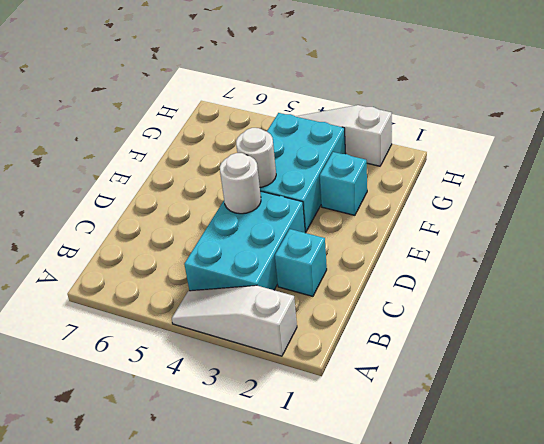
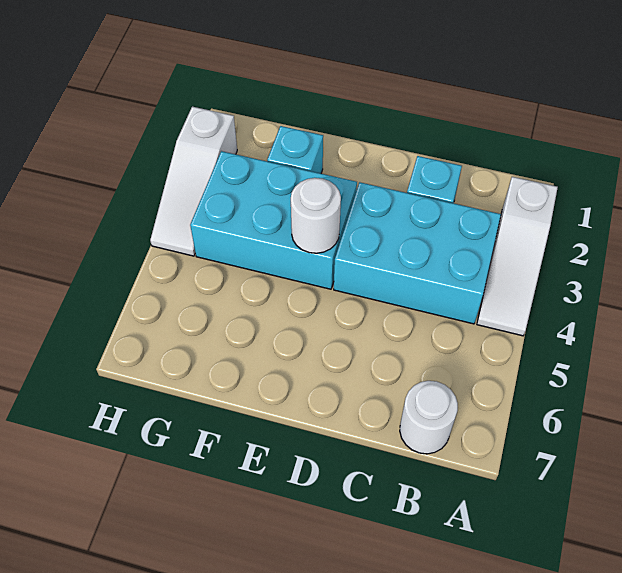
white round brick D4 level 2 -> white round brick B7 level 1

